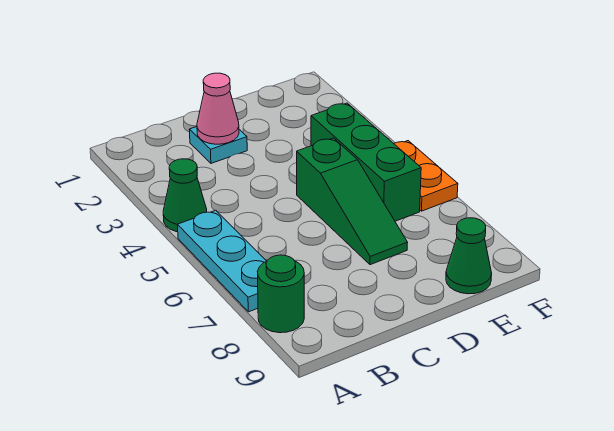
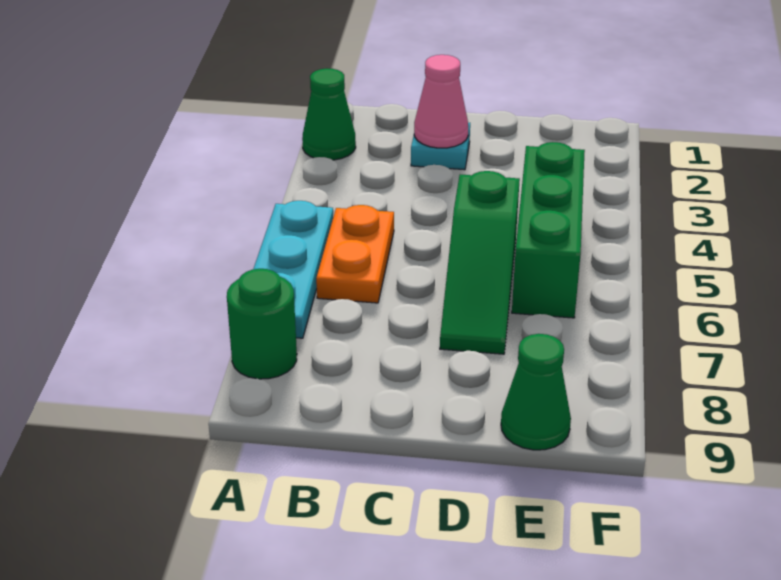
green cone A4 level 1 -> green cone A2 level 1
orange plate F5:F6 level 1 -> orange plate B5:B6 level 1

